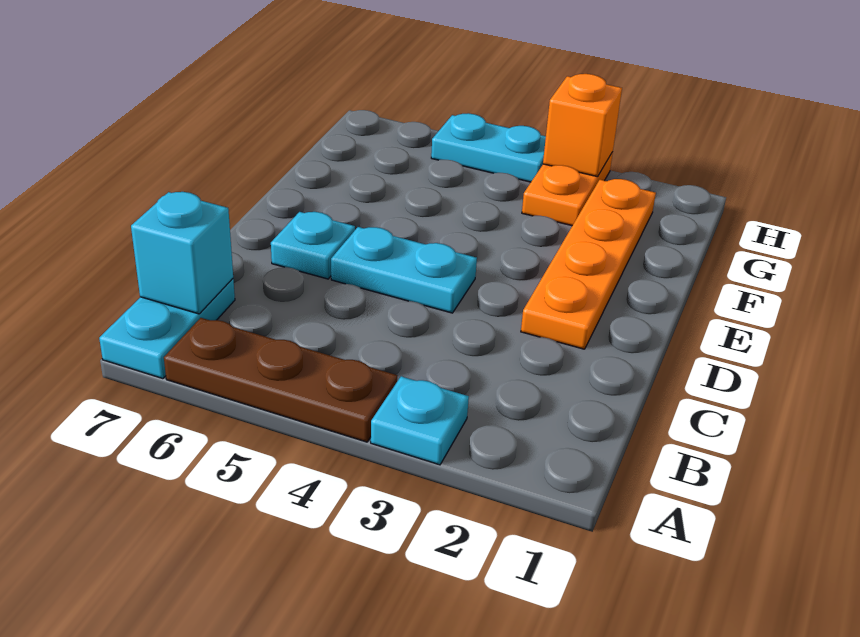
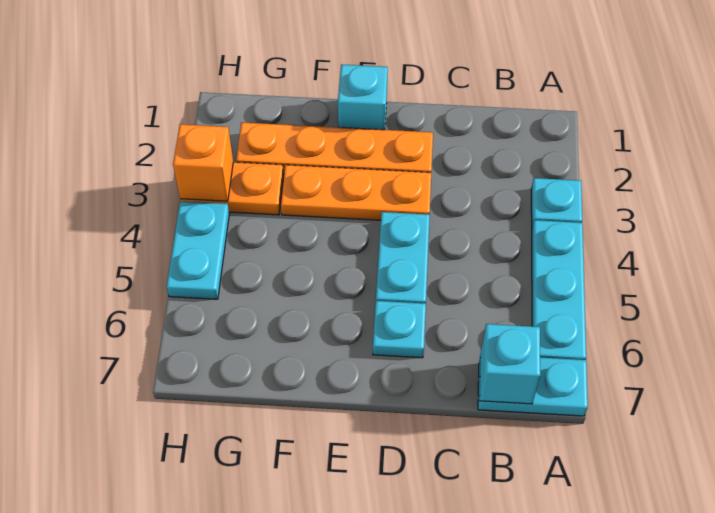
brown plate A4:A6 level 1 -> cyan plate A4:A6 level 1
none -> orange plate D3:F3 level 1
none -> cyan brick E1 level 1

